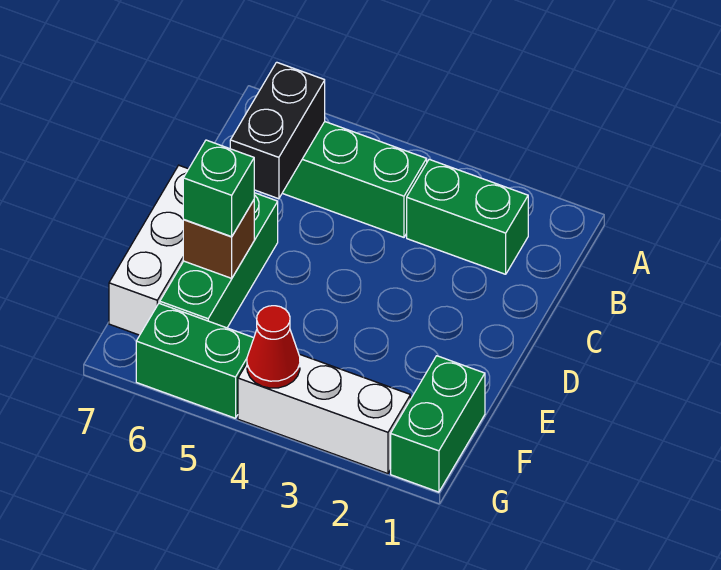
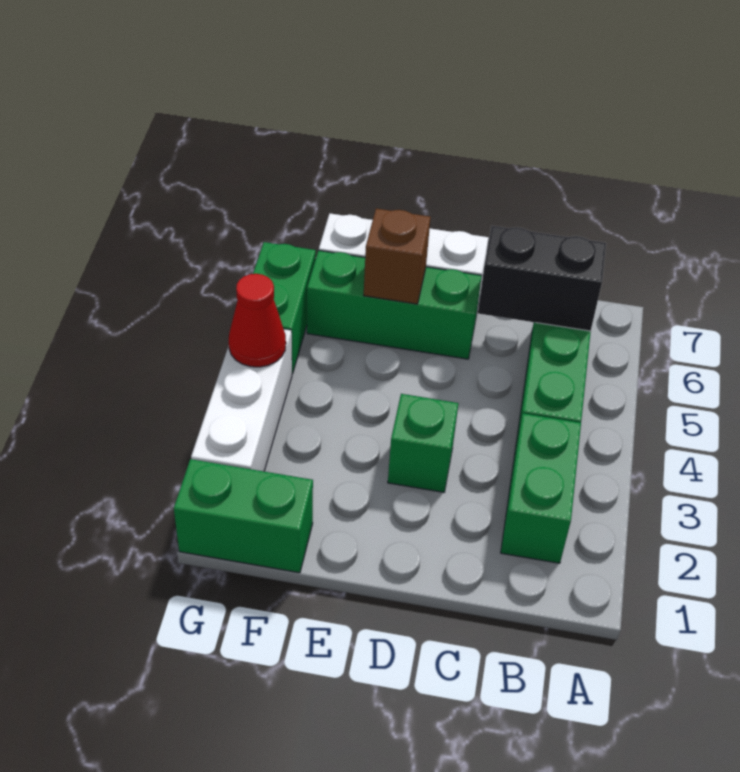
green brick E6 level 3 -> green brick D3 level 1

